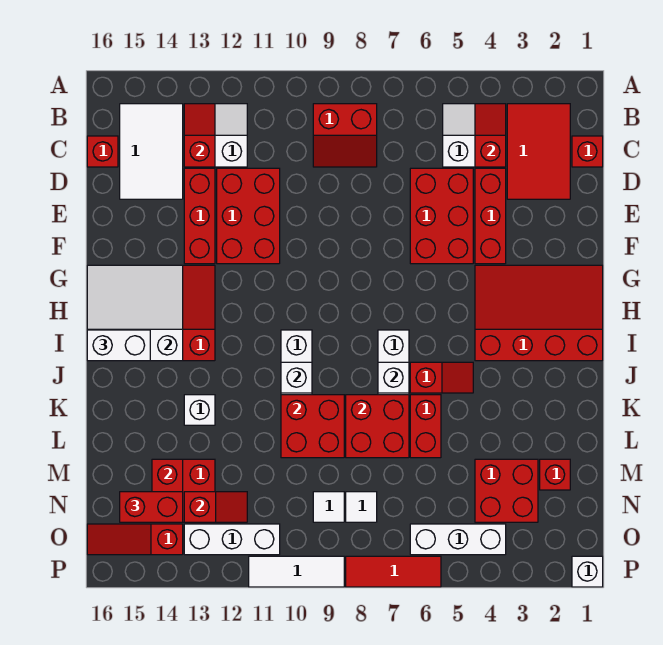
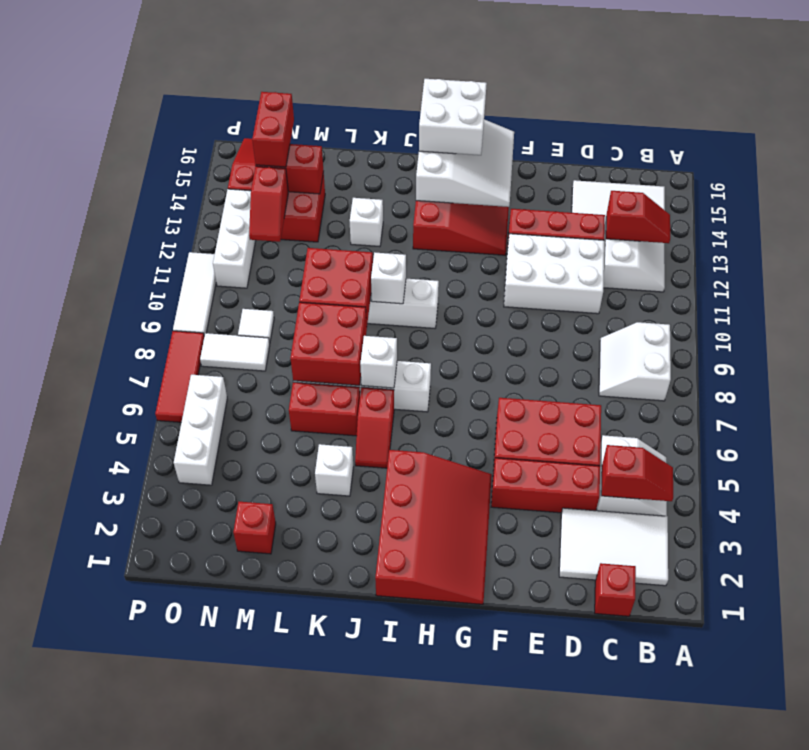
red tile B2:D3 level 1 -> white tile B2:D3 level 1
red slope B8:C9 level 1 top B -> white slope B8:C9 level 1 top B
red brick C16 level 1 -> none
red brick D11:F12 level 1 -> white brick D11:F12 level 1
white brick I15:I16 level 3 -> white brick H15:I16 level 3
red brick M3:N4 level 1 -> none
white tile N8 level 1 -> white tile N8:O8 level 1
white brick P1 level 1 -> white brick K4 level 1

